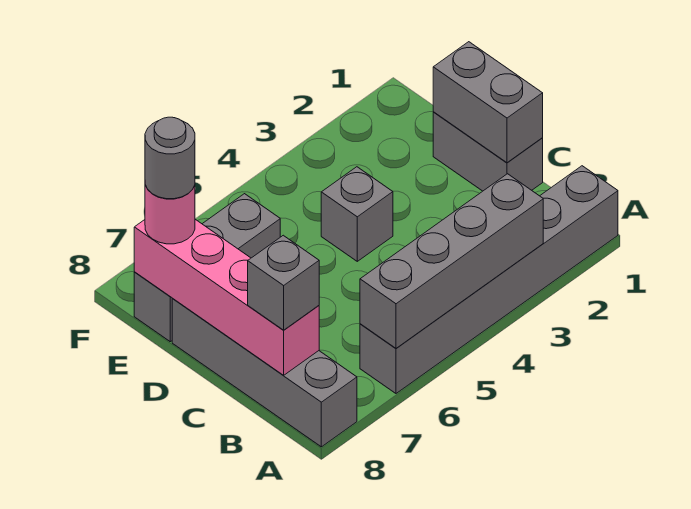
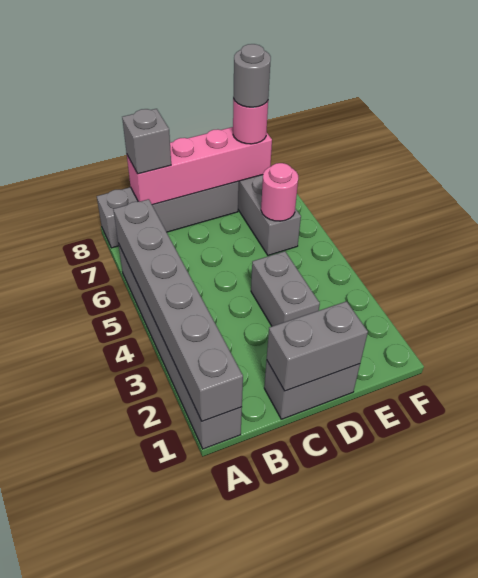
grey brick A3:A6 level 2 -> grey brick A1:A6 level 2
grey brick D4 level 1 -> grey brick D3:D4 level 1
none -> pink round brick E6 level 2

